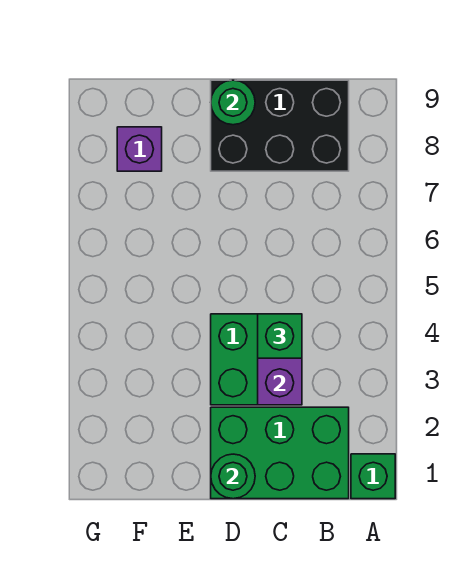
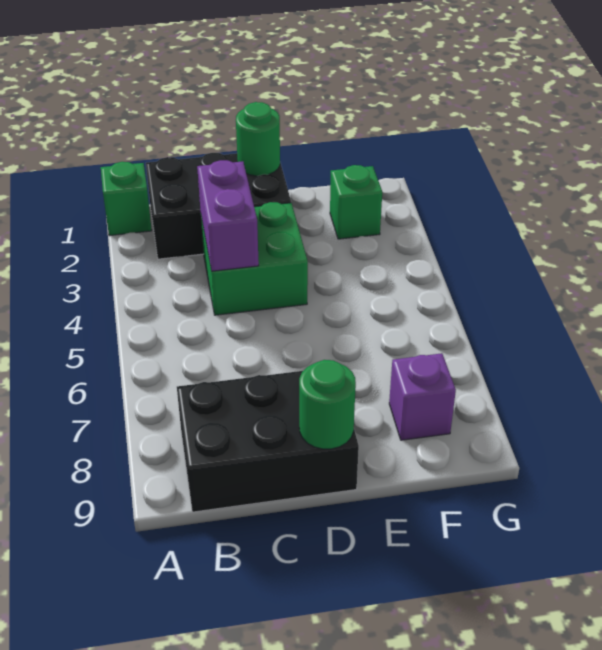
green brick B1:D2 level 1 -> black brick B1:D2 level 1
green brick C4 level 3 -> green brick F2 level 1

